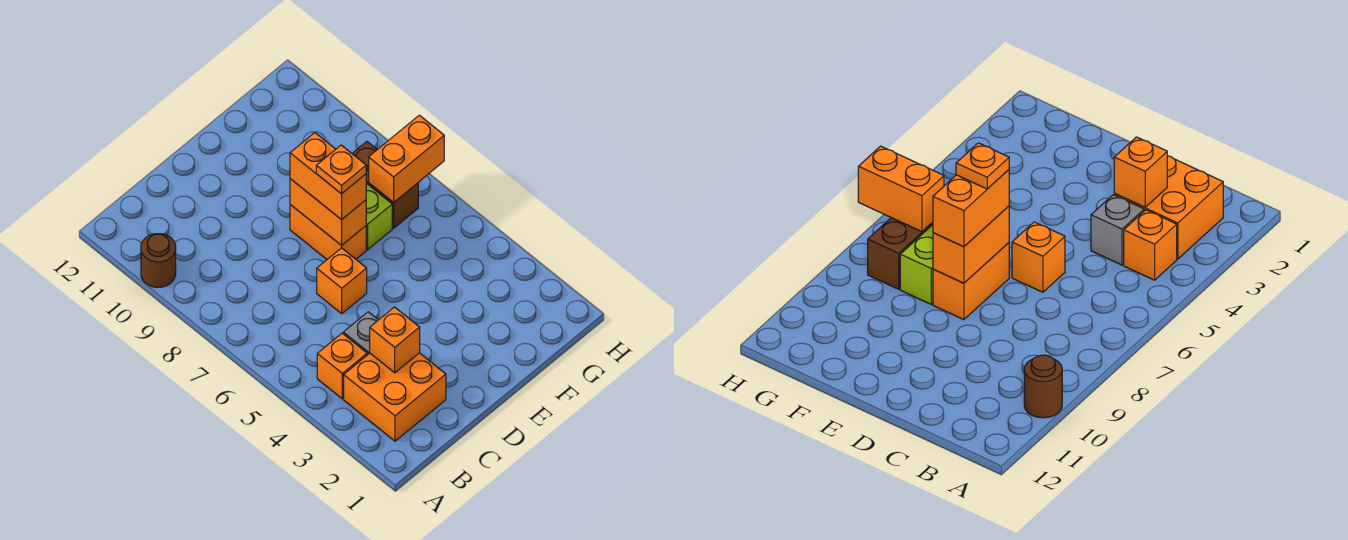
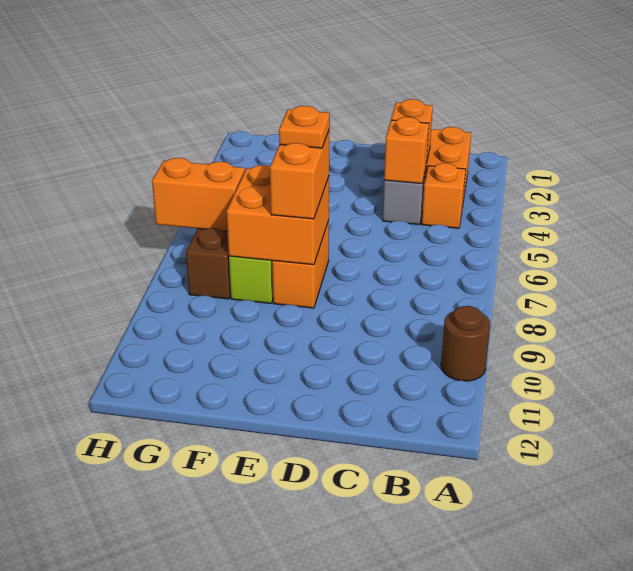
orange brick D6 level 1 -> orange brick C4 level 2
orange brick E7:E8 level 2 -> orange brick E7:F8 level 2

